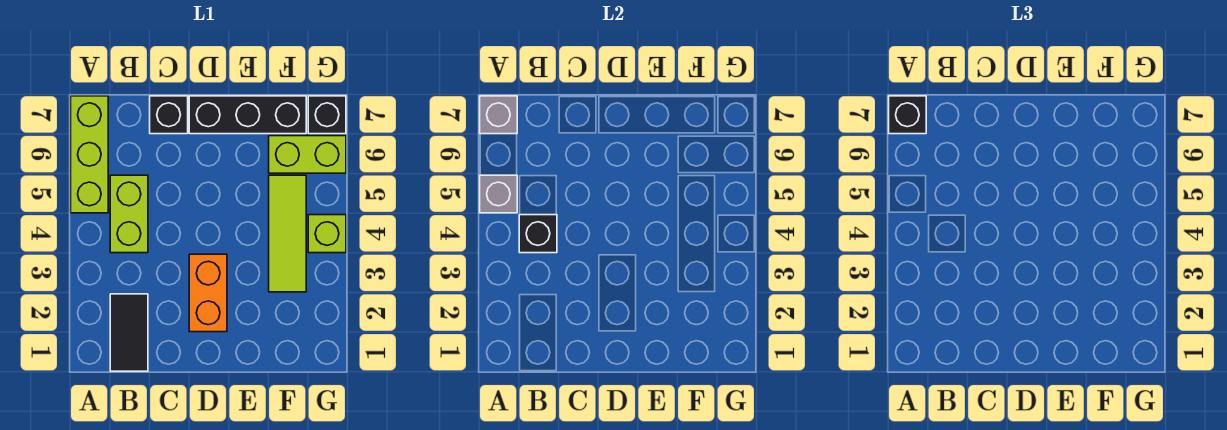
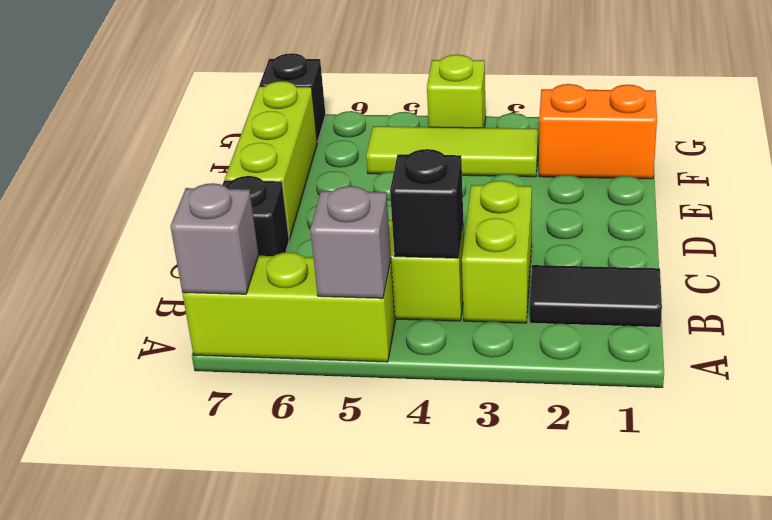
black brick A7 level 3 -> none
orange brick D2:D3 level 1 -> orange brick F1:F2 level 1
black brick D7:F7 level 1 -> lime brick D7:F7 level 1
lime brick F6:G6 level 1 -> lime brick B3:C3 level 1

